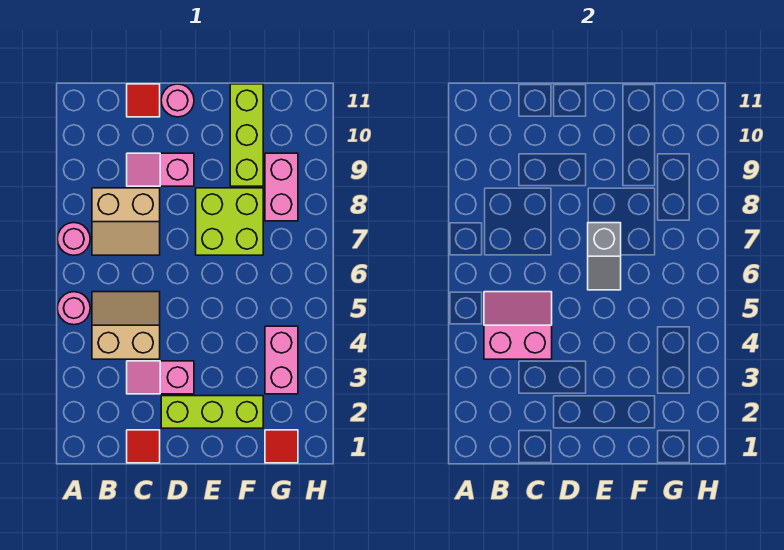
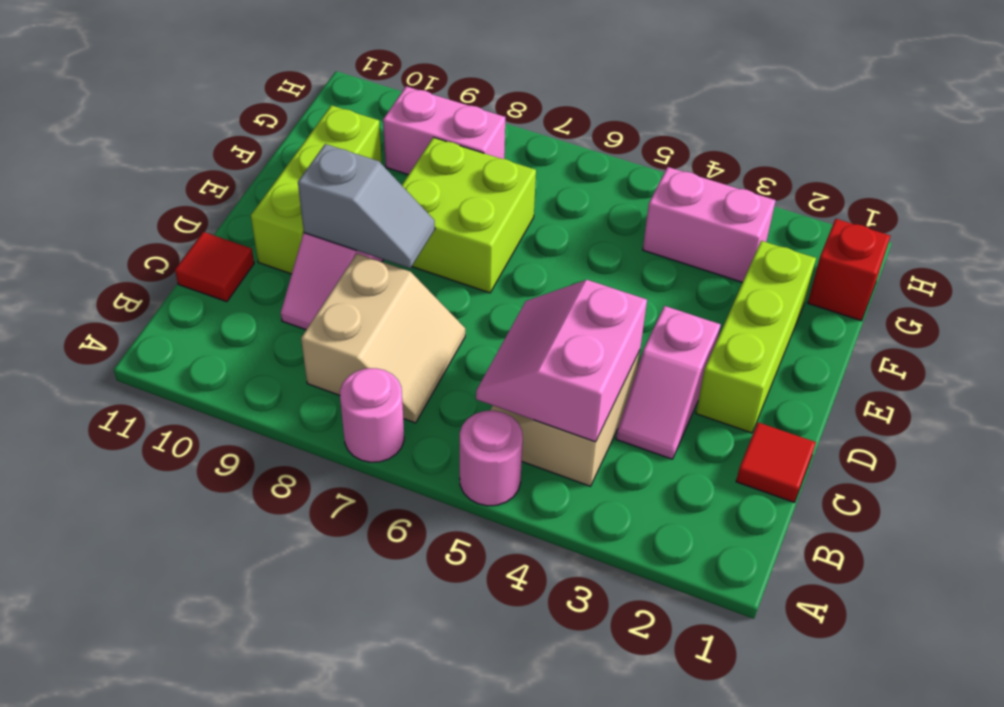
pink round brick D11 level 1 -> none
grey slope E6:E7 level 2 top 7 -> grey slope D8:D9 level 2 top 9
lime brick F9:F11 level 1 -> lime brick D10:F10 level 1
red tile G1 level 1 -> red brick G1 level 1

